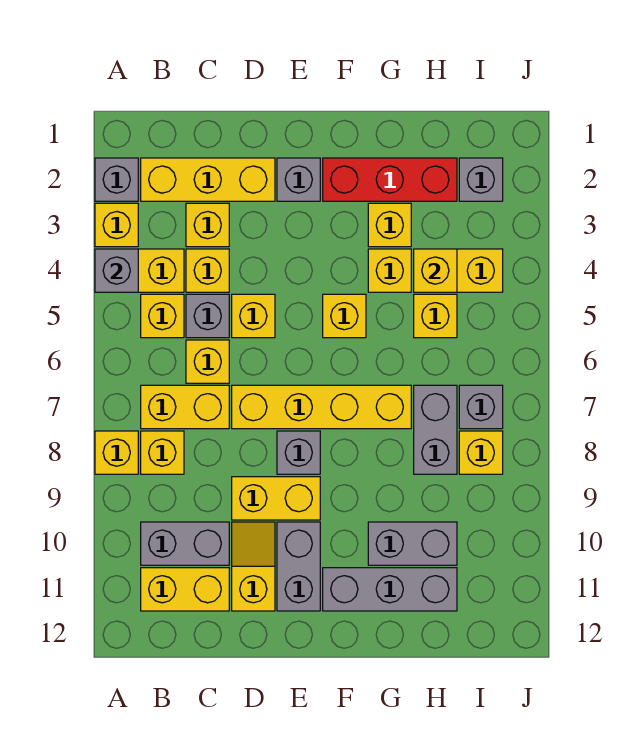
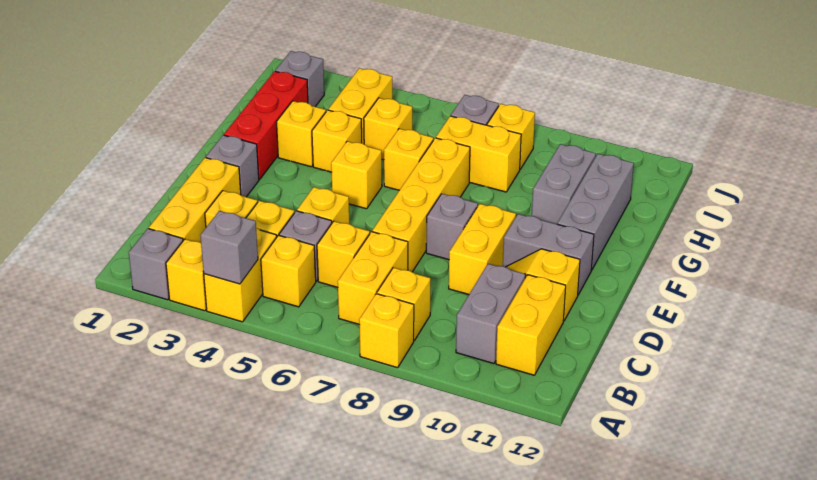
yellow brick H4 level 2 -> yellow brick G6 level 1
grey brick H7:H8 level 1 -> yellow brick H7:H8 level 1

